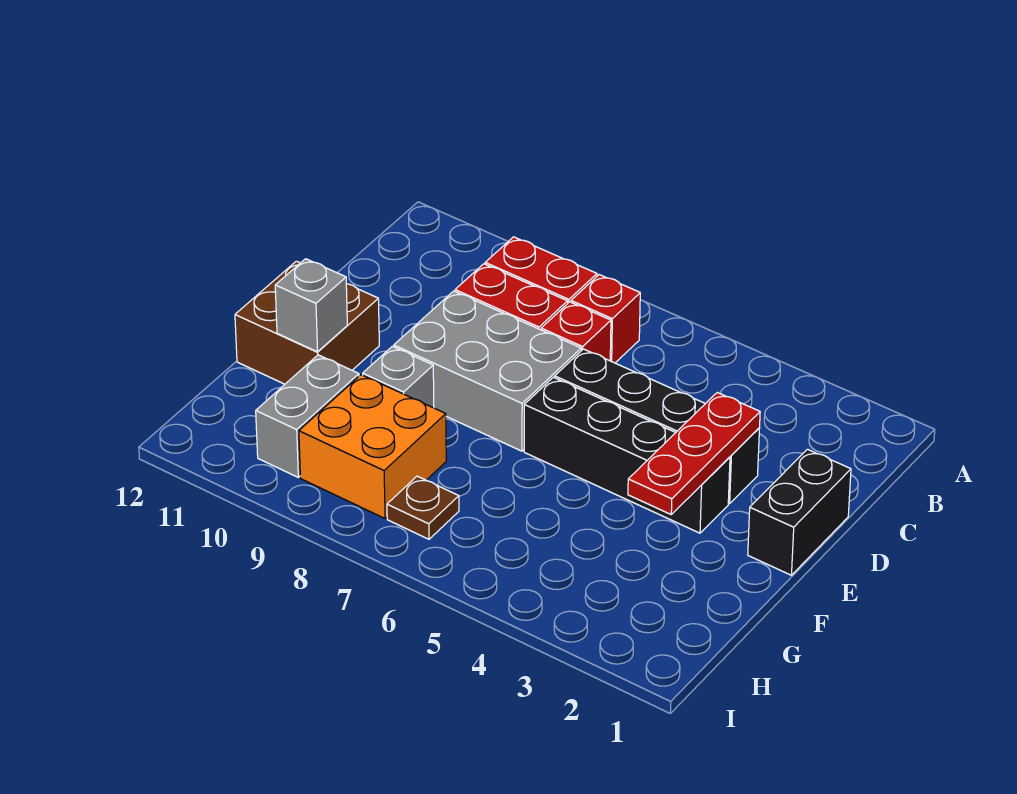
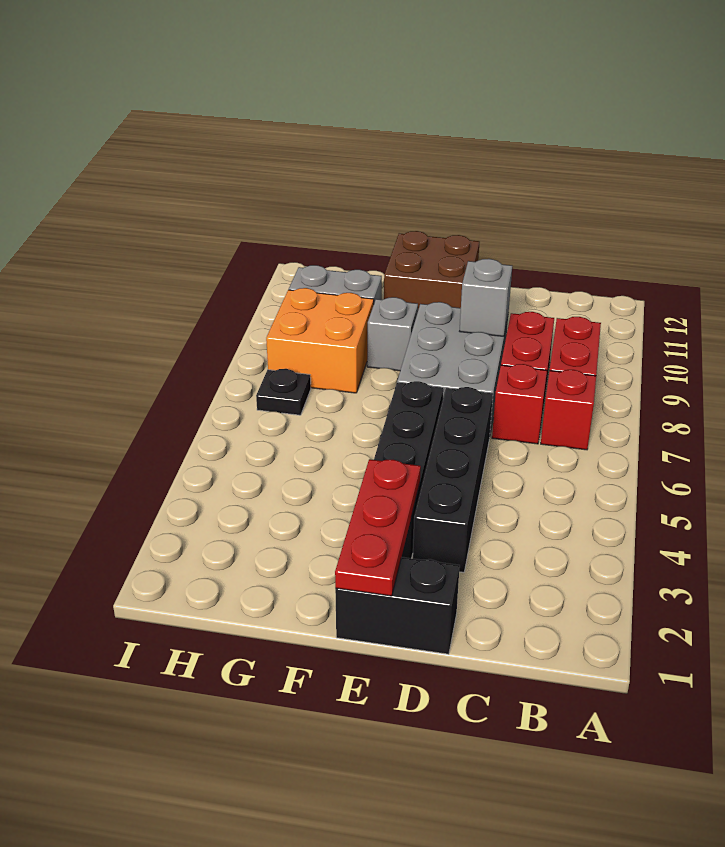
red plate D3:F3 level 2 -> red plate E1:E3 level 2
grey brick F11 level 2 -> grey brick D9 level 2
brown plate H7 level 1 -> black plate H7 level 1

